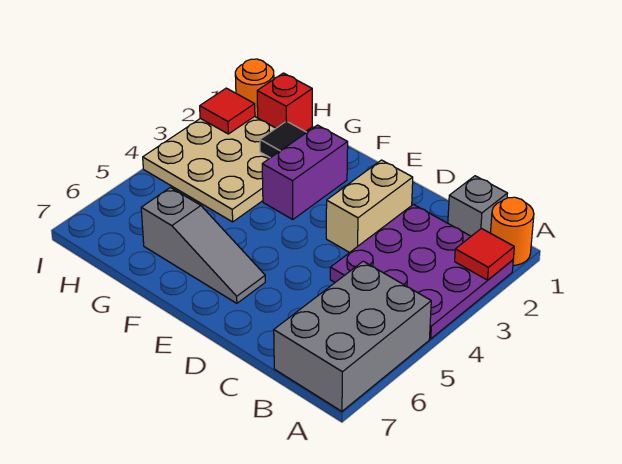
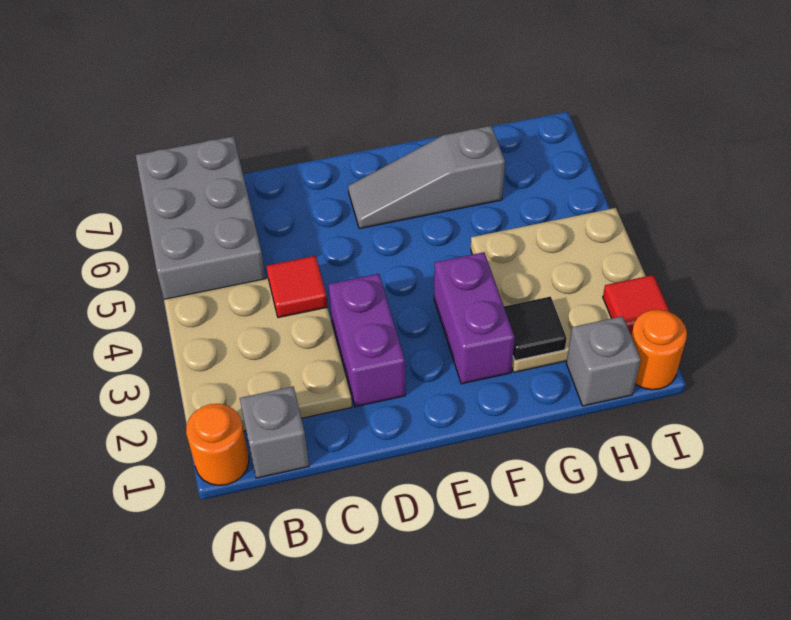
purple plate A2:C4 level 1 -> tan plate A2:C4 level 1
red tile A2 level 2 -> red tile C4 level 2
tan brick D2:D3 level 1 -> purple brick D2:D3 level 1
red brick H1 level 1 -> grey brick H1 level 1

